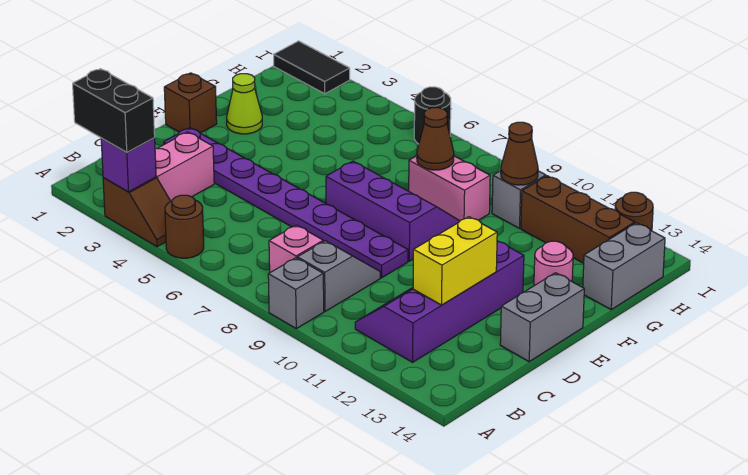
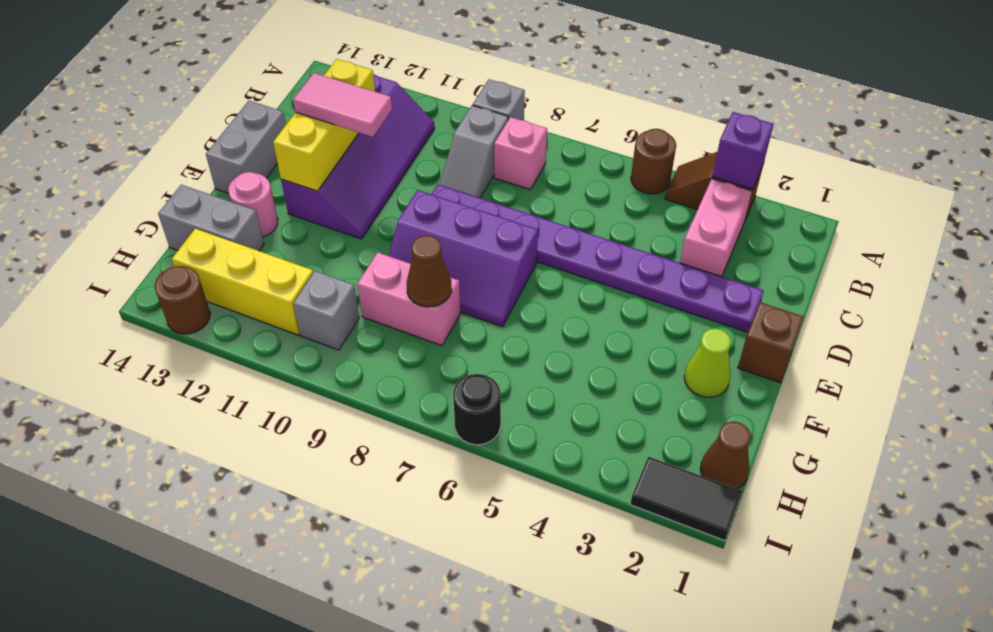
black brick A2:A3 level 3 -> none
yellow brick C12:D12 level 2 -> yellow brick C12:E12 level 2
none -> pink tile D11:D12 level 3
grey brick G14:H14 level 1 -> grey brick G13:G14 level 1
brown cone H10 level 2 -> brown cone H1 level 1
brown brick H11:H13 level 1 -> yellow brick H11:H13 level 1

